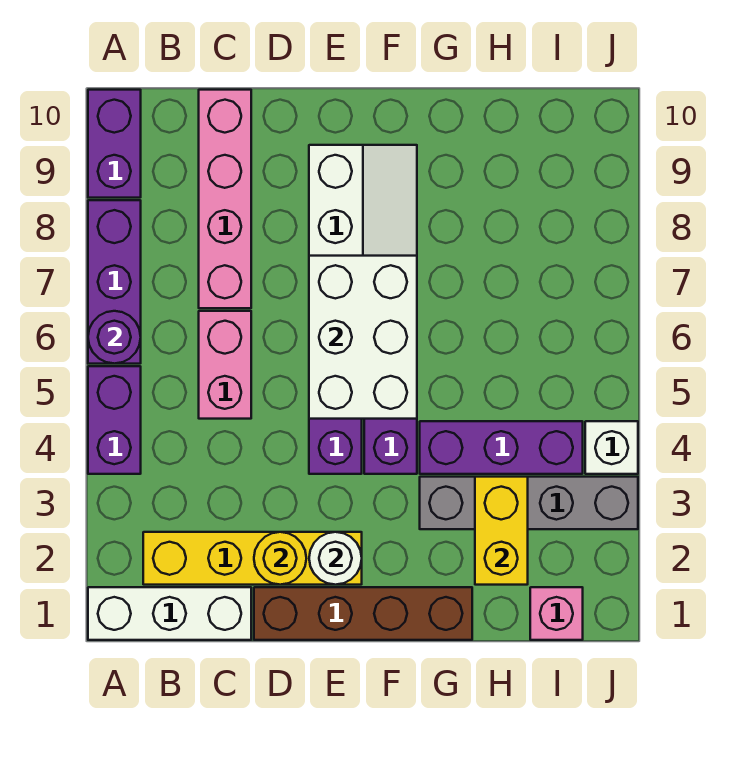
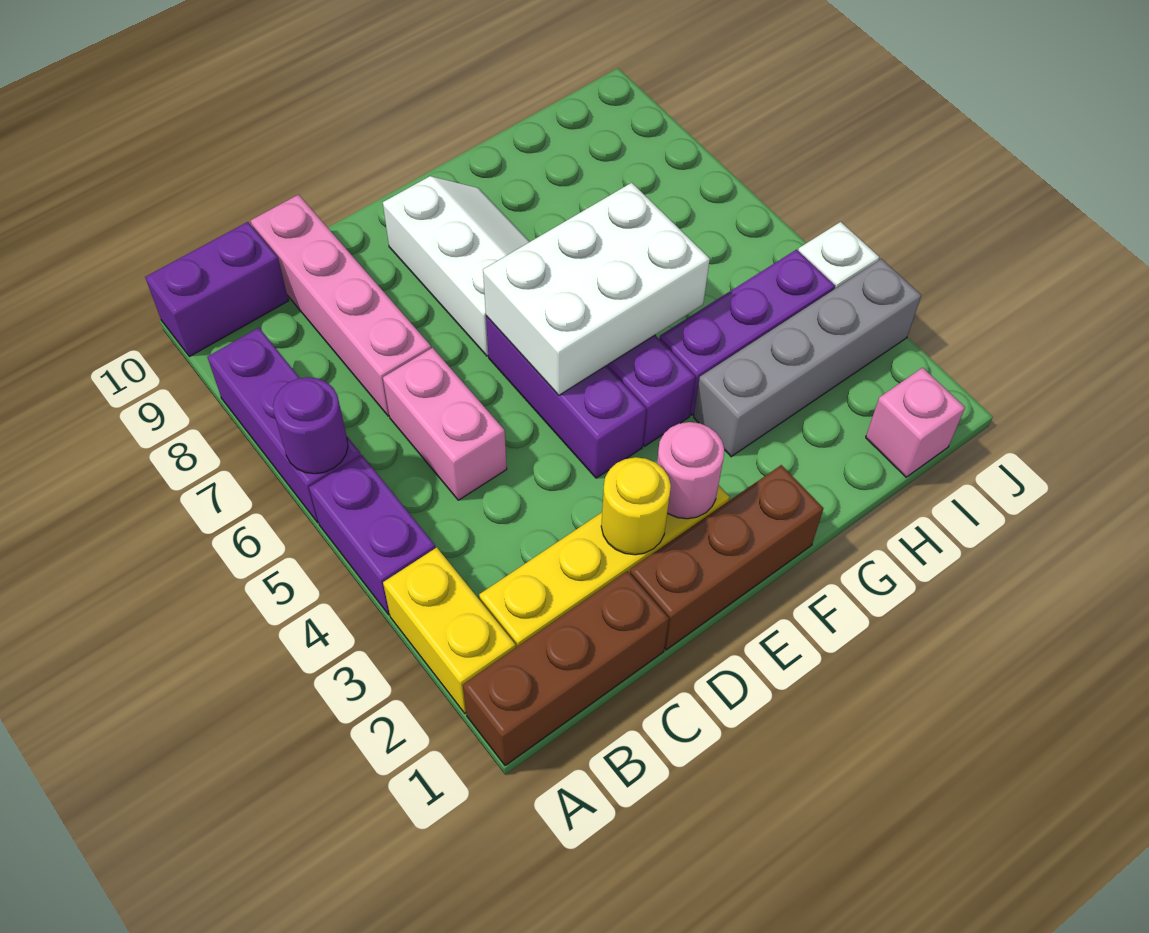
white brick A1:C1 level 1 -> brown brick A1:C1 level 1
purple brick A9:A10 level 1 -> purple brick A10:B10 level 1
brown brick D1:G1 level 1 -> brown brick D1:F1 level 1
white round brick E2 level 2 -> pink round brick E2 level 2
white brick E5:F7 level 2 -> white brick E5:G6 level 2
yellow brick H2:H3 level 2 -> yellow brick A2:A3 level 1

